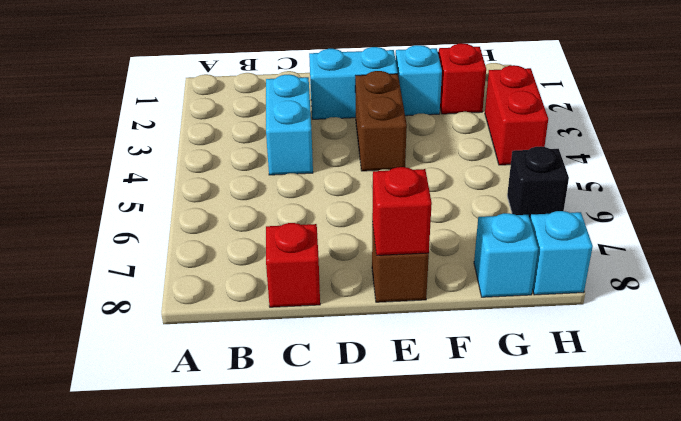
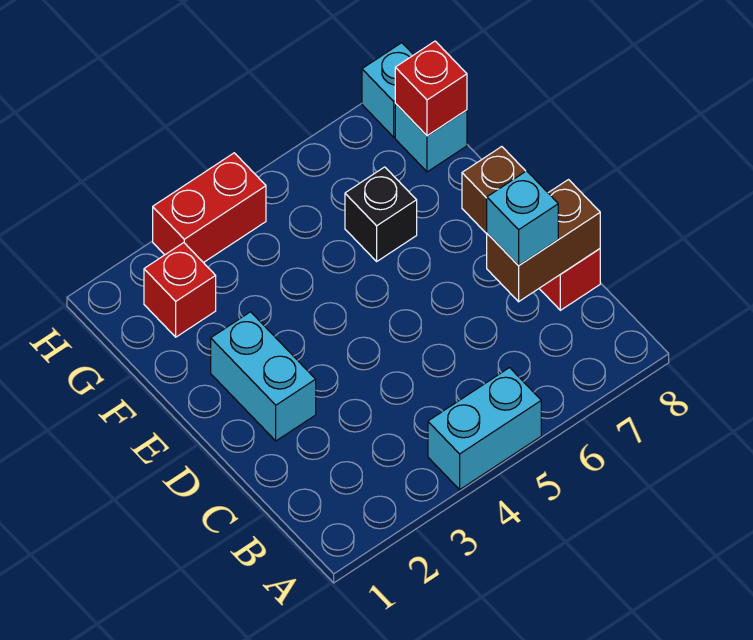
cyan brick C3:C4 level 1 -> cyan brick A4:A5 level 1
brown brick E3:E4 level 1 -> brown brick C7:C8 level 2
red brick E8 level 2 -> red brick G8 level 2
cyan brick F2 level 1 -> cyan brick C7 level 3
black brick H6 level 1 -> black brick F6 level 1

